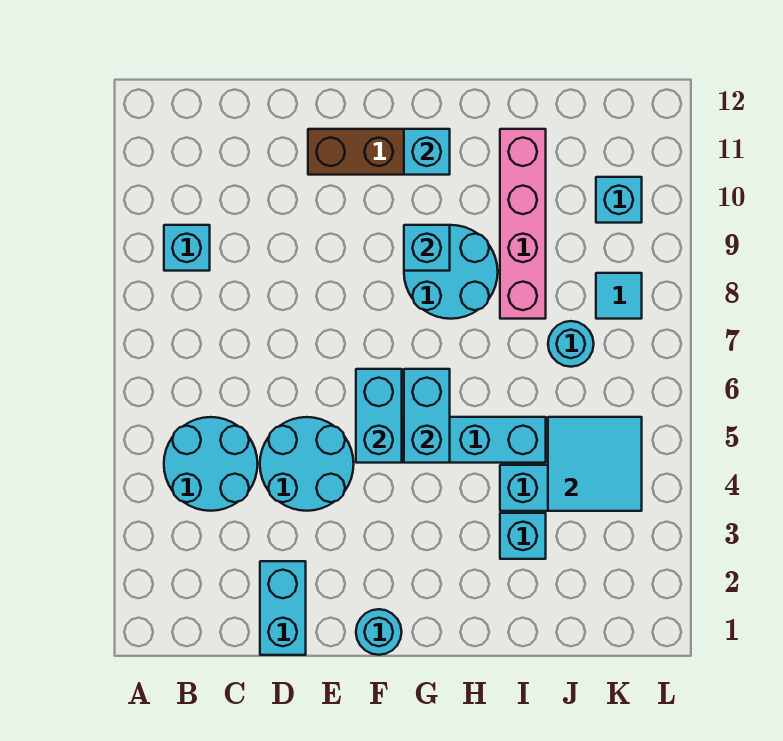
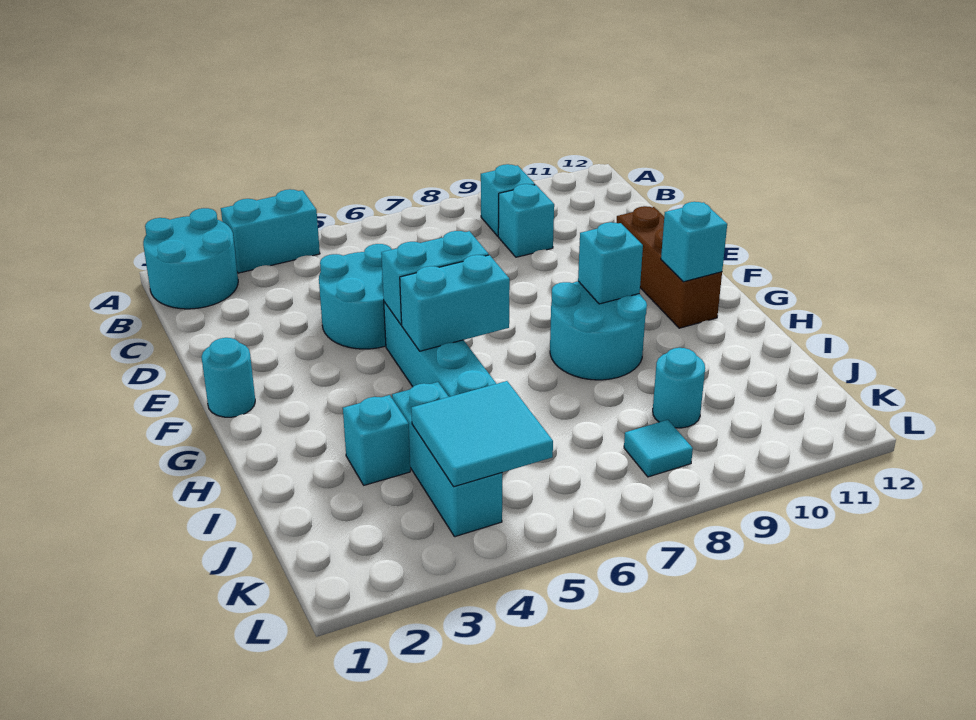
cyan round brick B4:C5 level 1 -> cyan round brick A1:B2 level 1
cyan brick D1:D2 level 1 -> cyan brick A3:A4 level 1
pink brick I8:I11 level 1 -> none
cyan round brick J7 level 1 -> cyan round brick J9 level 1
cyan brick K10 level 1 -> cyan brick C9 level 1

